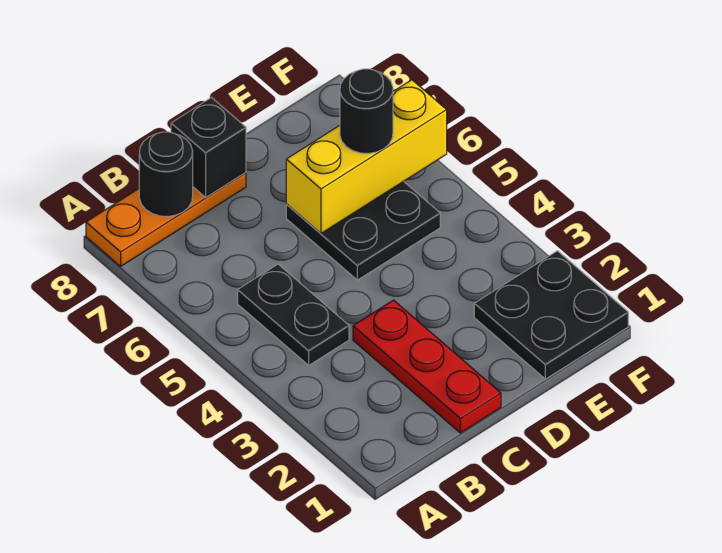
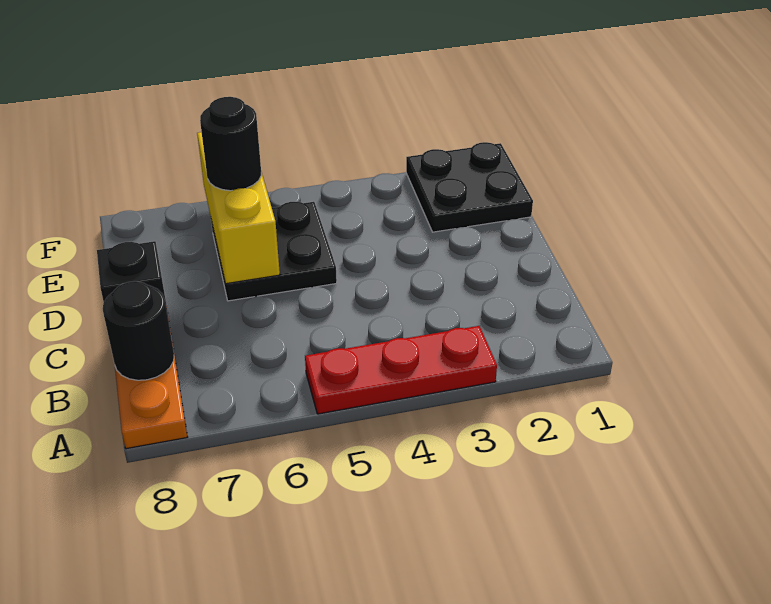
black plate B4:B5 level 1 -> none
red plate C1:C3 level 1 -> red plate A3:A5 level 1

